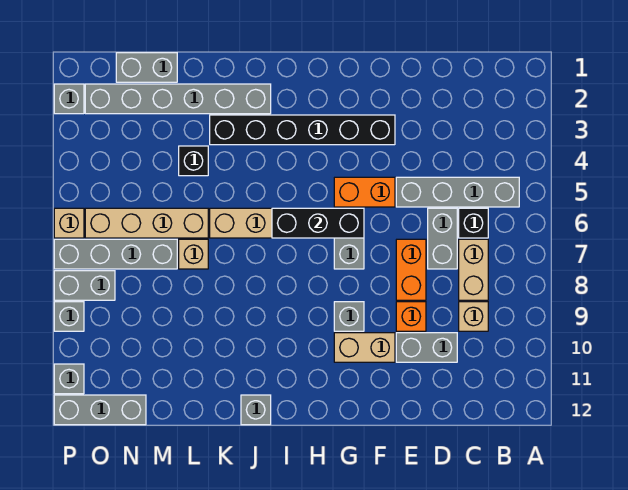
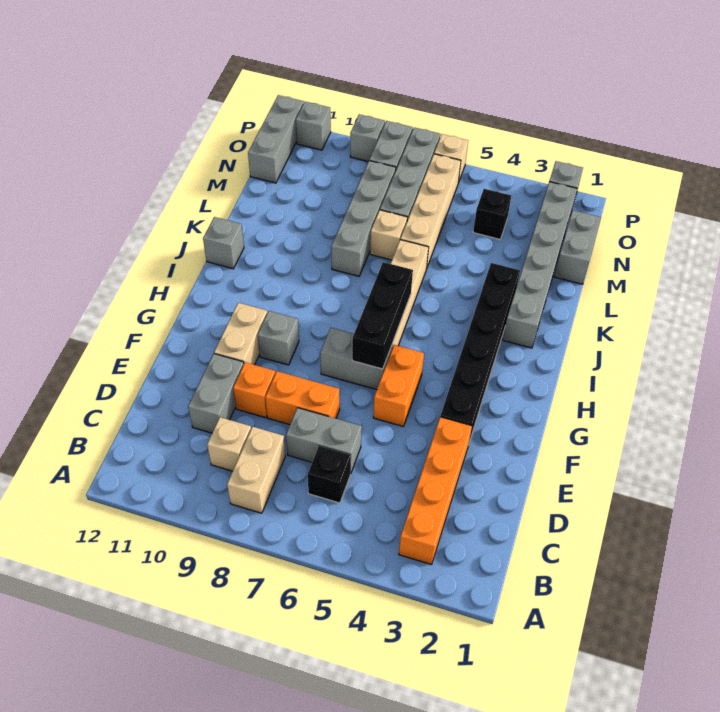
none -> orange brick B3:E3 level 1
grey brick B5:E5 level 1 -> grey brick K8:N8 level 1
tan brick C7:C8 level 1 -> tan brick B8:C8 level 1
black brick L4 level 1 -> black brick N4 level 1

